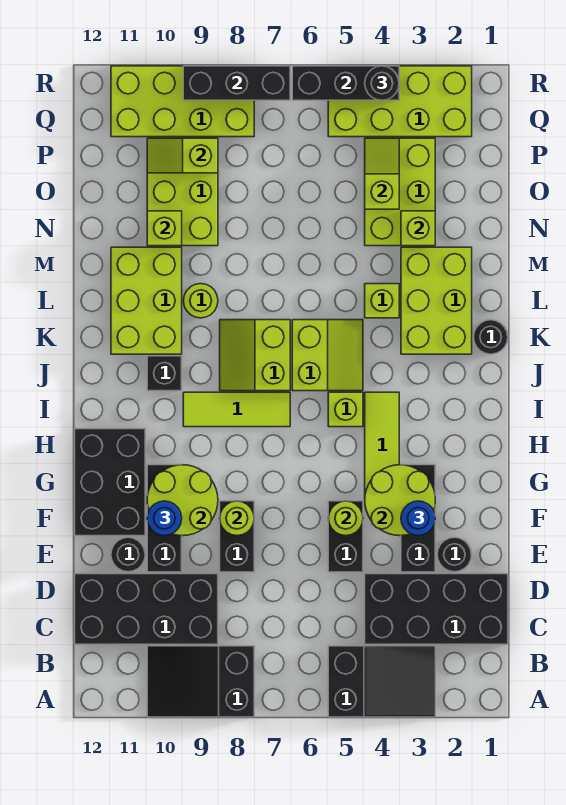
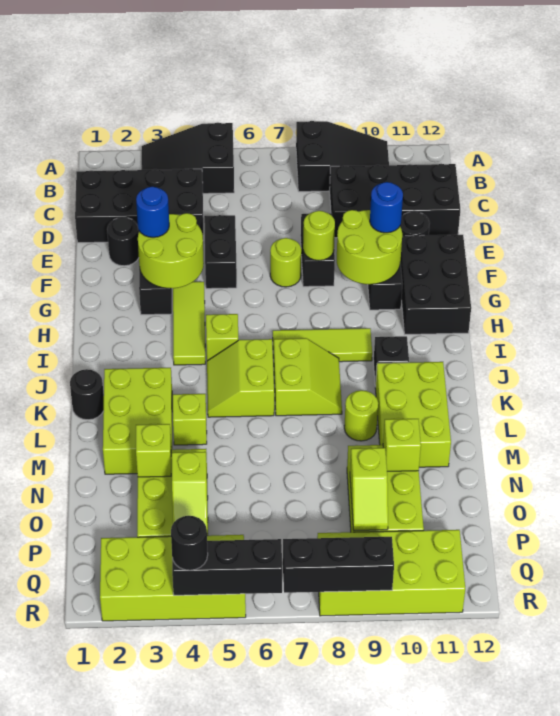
lime round brick F5 level 2 -> lime round brick F7 level 1
lime slope P9:P10 level 2 top 9 -> lime slope O9:P9 level 2 top O

